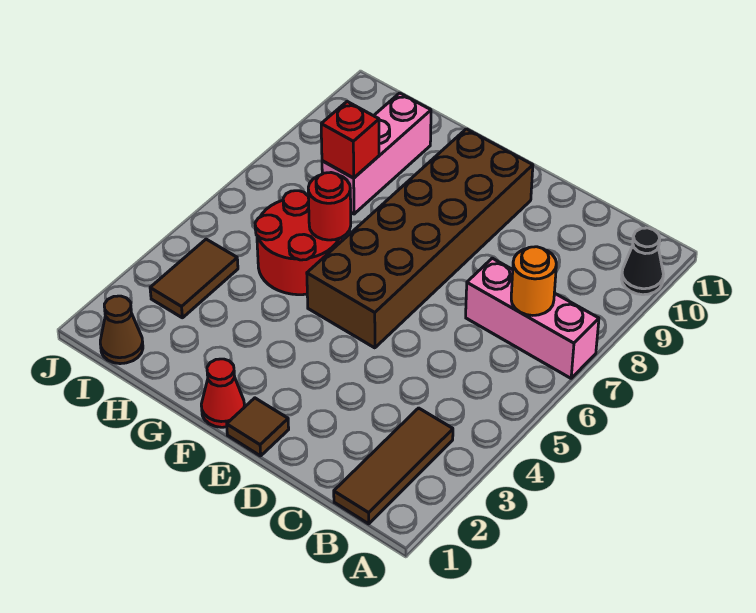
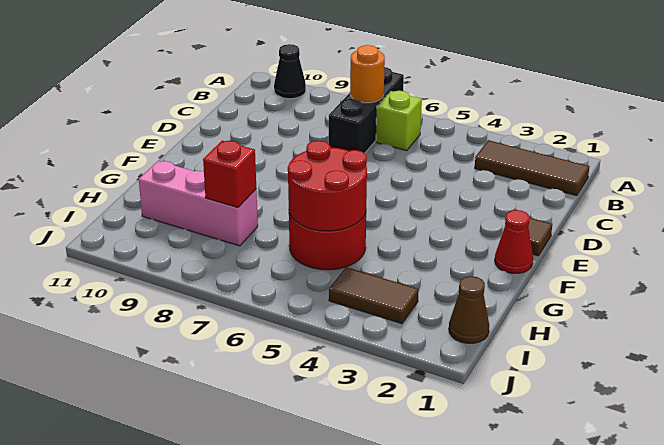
pink brick A7:C7 level 1 -> black brick A7:C7 level 1
none -> lime brick B6 level 1
brown brick E5:F10 level 1 -> none
red round brick G6 level 2 -> red round brick G5:H6 level 2

